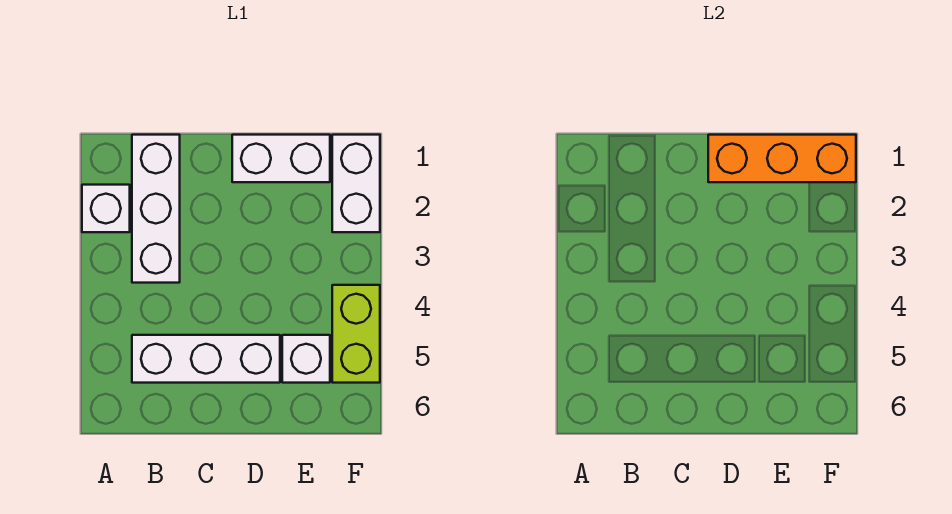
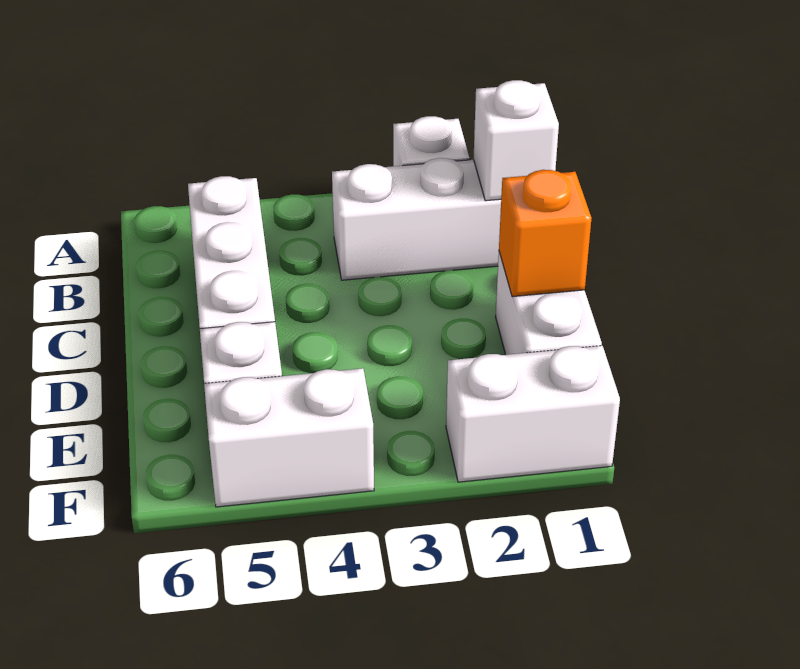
none -> white brick B1 level 2
orange brick D1:F1 level 2 -> orange brick D1 level 2
lime brick F4:F5 level 1 -> white brick F4:F5 level 1

